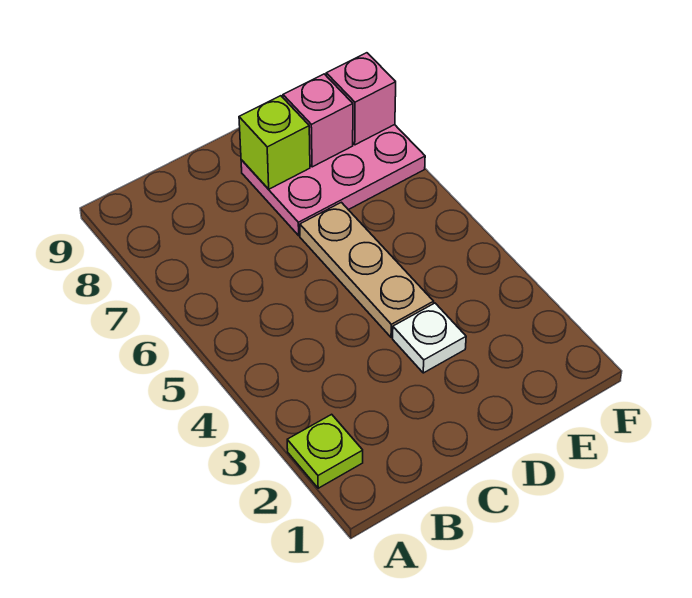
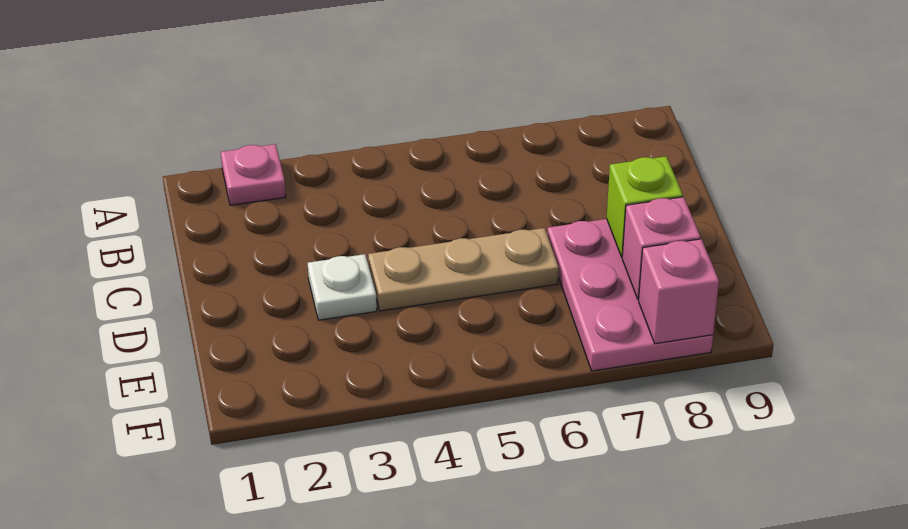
lime plate A2 level 1 -> pink plate A2 level 1

